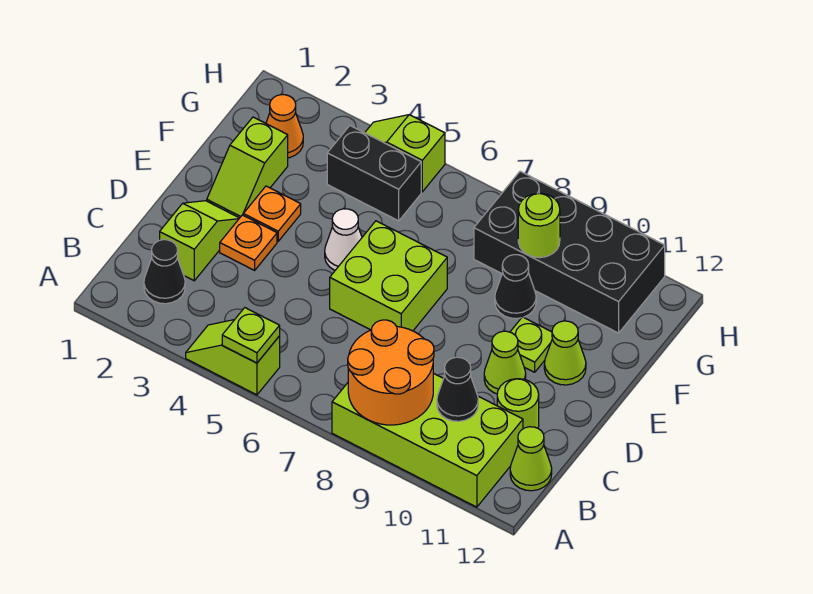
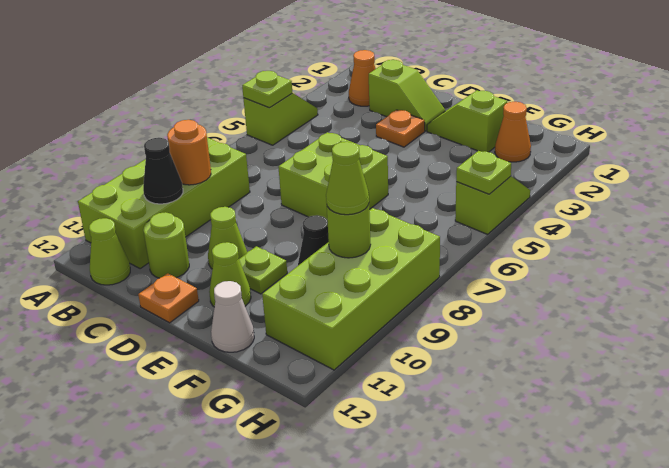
orange round brick A8:B9 level 2 -> orange round brick B9 level 2
black cone B2 level 1 -> orange cone B2 level 1
orange plate E3 level 1 -> orange plate D12 level 1
white cone E5 level 1 -> white cone F12 level 1
black brick G4:G5 level 1 -> none
black brick G8:H11 level 1 -> lime brick G8:H11 level 1
none -> lime cone G9 level 3
none -> lime plate H5 level 2

